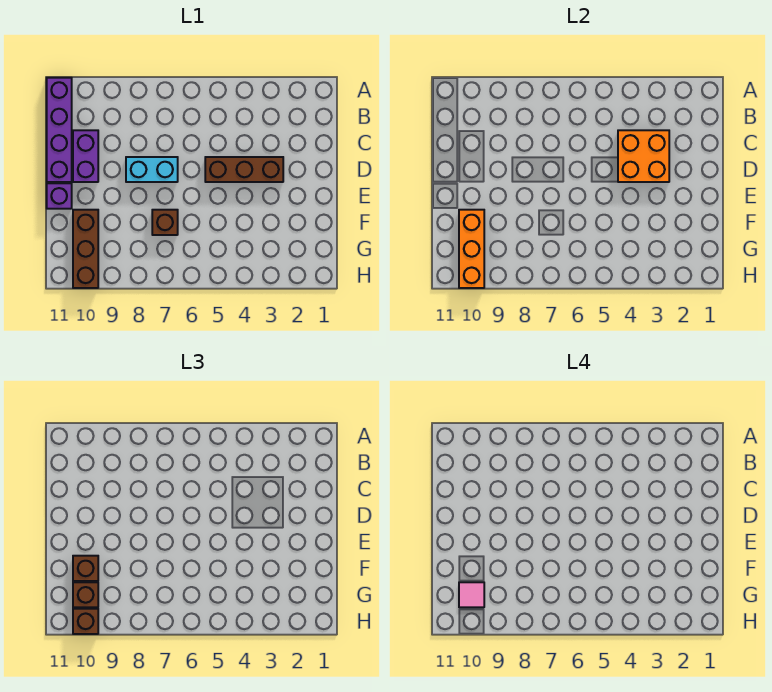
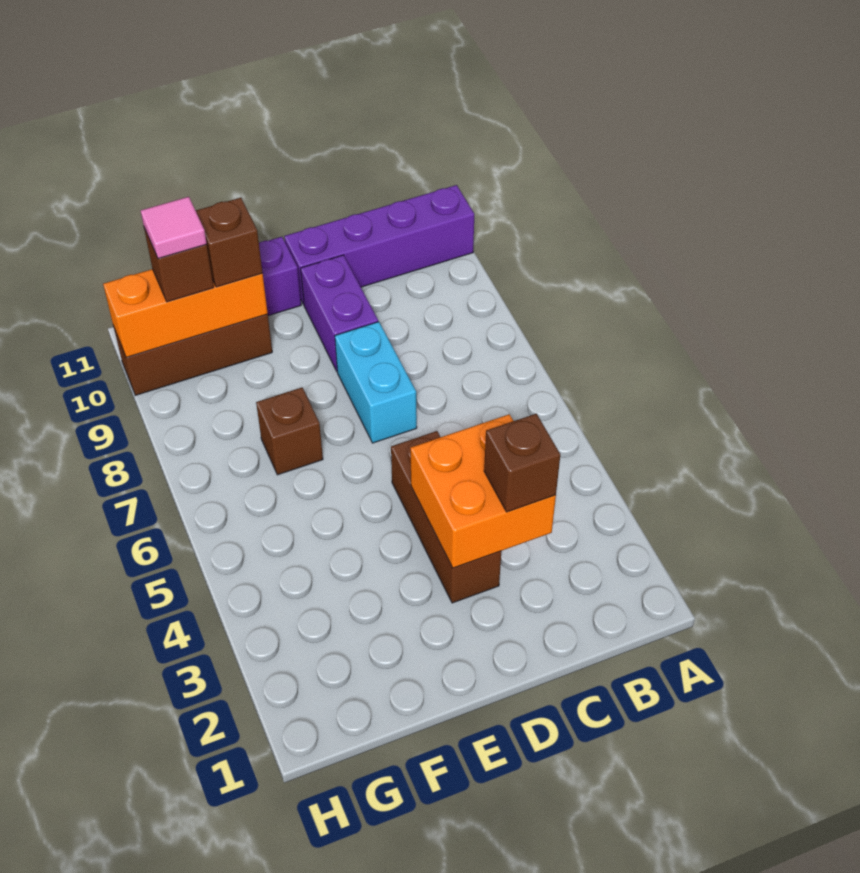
purple brick C10:D10 level 1 -> purple brick D9:D10 level 1
brown brick H10 level 3 -> brown brick C3 level 3

